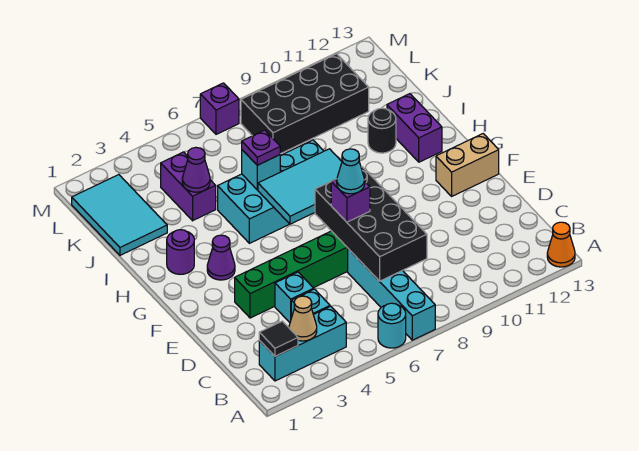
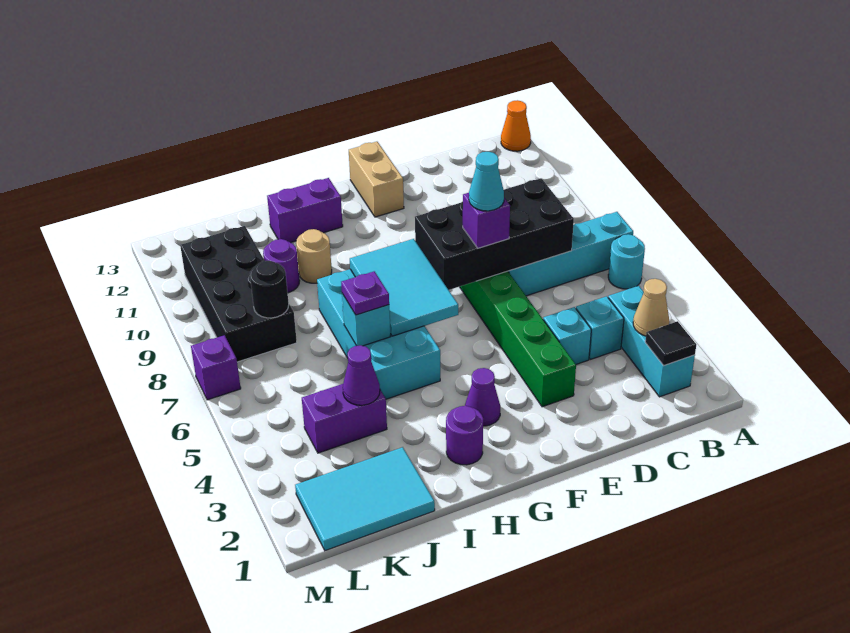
none -> tan round brick I10 level 1
black round brick I11 level 1 -> black round brick K8 level 2
none -> purple round brick J10 level 1

